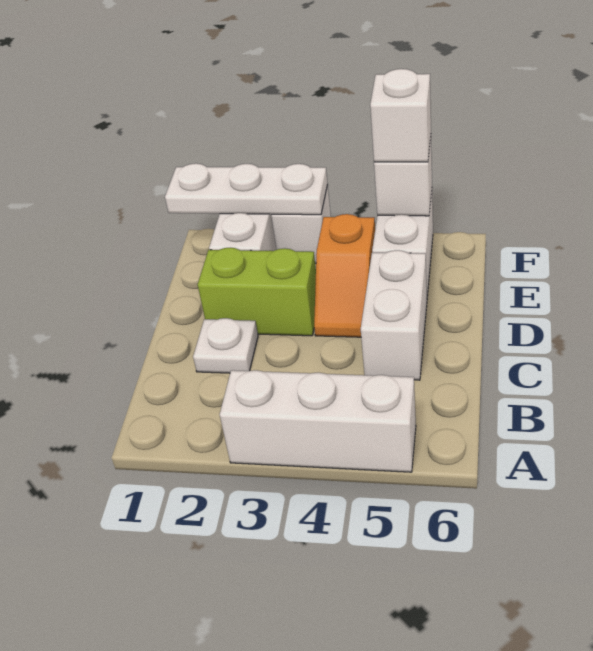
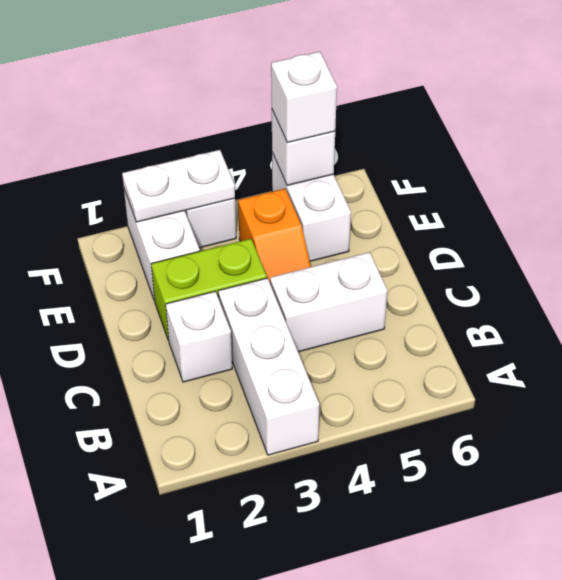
white brick A3:A5 level 1 -> white brick A3:C3 level 1
white plate C2 level 1 -> white brick C2 level 1
white brick C5:D5 level 1 -> white brick C4:C5 level 1
white plate F1:F3 level 2 -> white plate F2:F3 level 2

